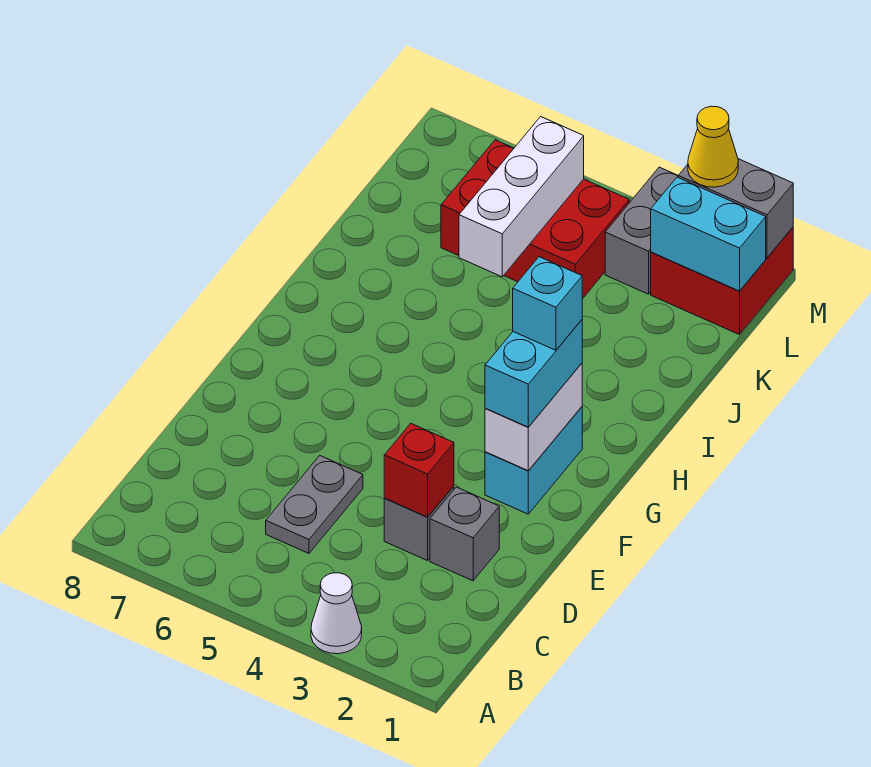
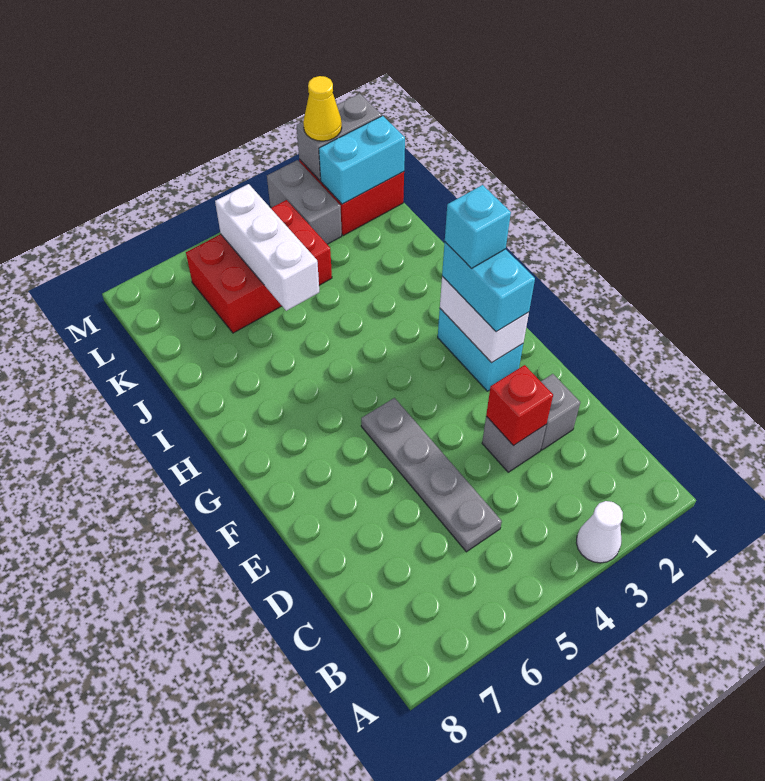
grey plate C5:D5 level 1 -> grey plate C5:F5 level 1

